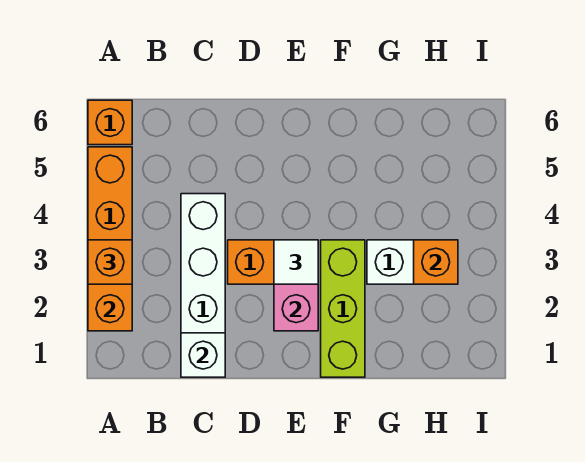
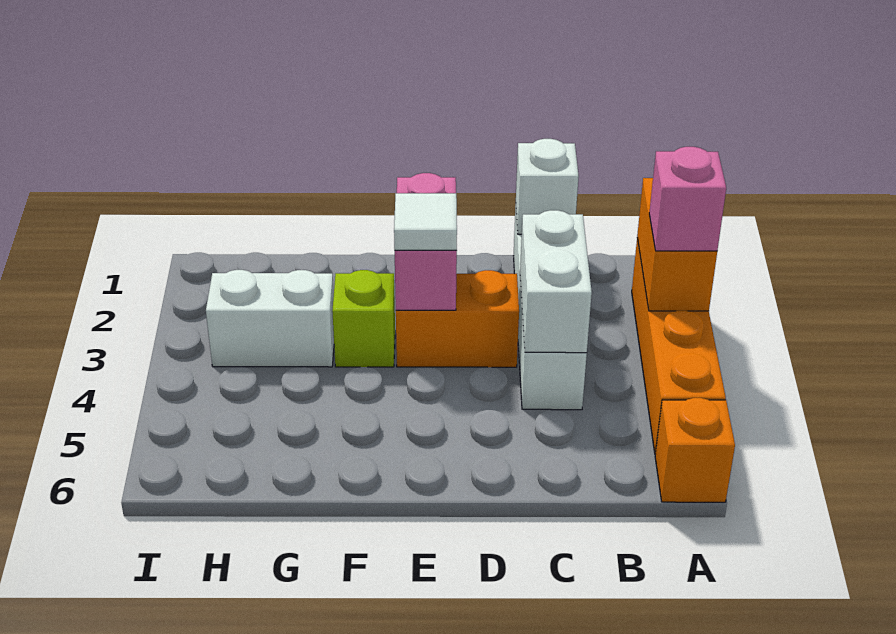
orange brick A3 level 3 -> pink brick A3 level 3
none -> white brick C3:C4 level 2
lime brick F1:F3 level 1 -> lime brick F3 level 1
orange brick H3 level 2 -> none

